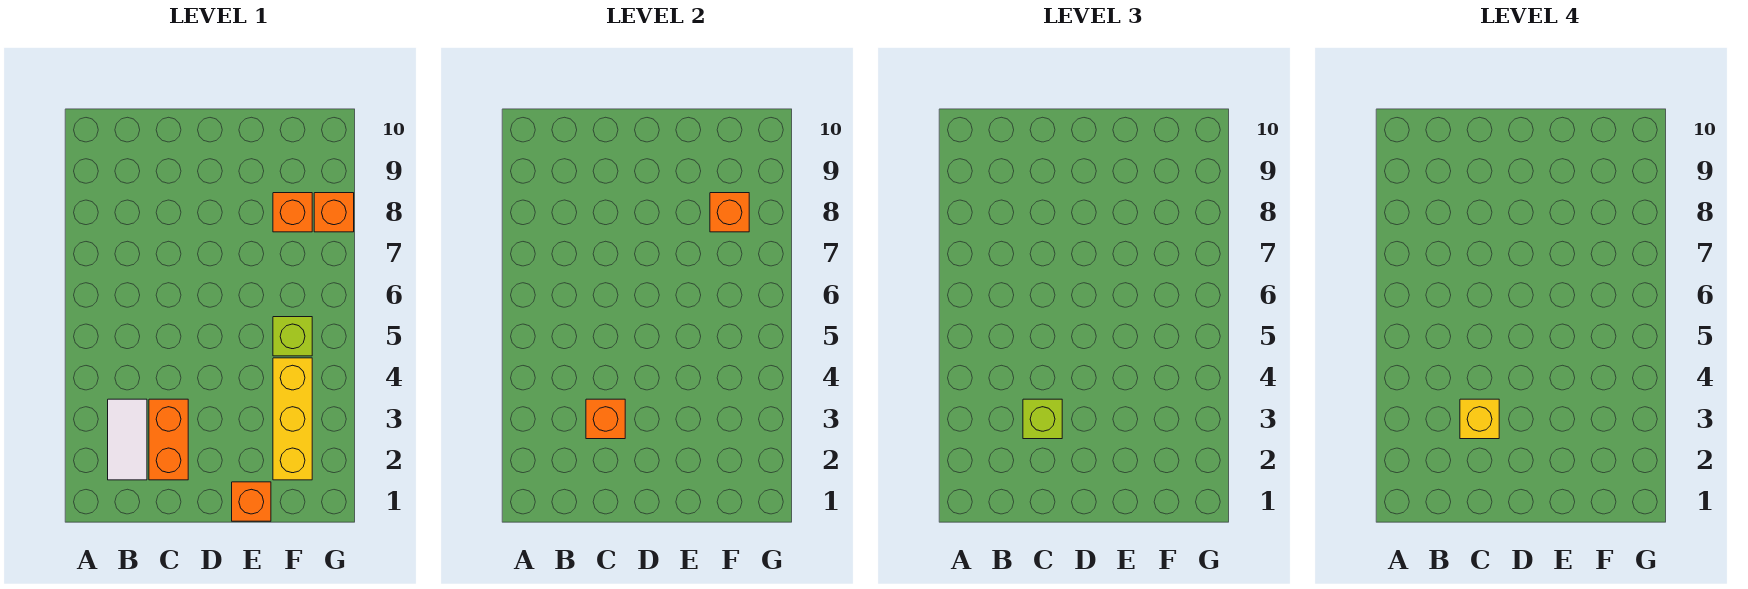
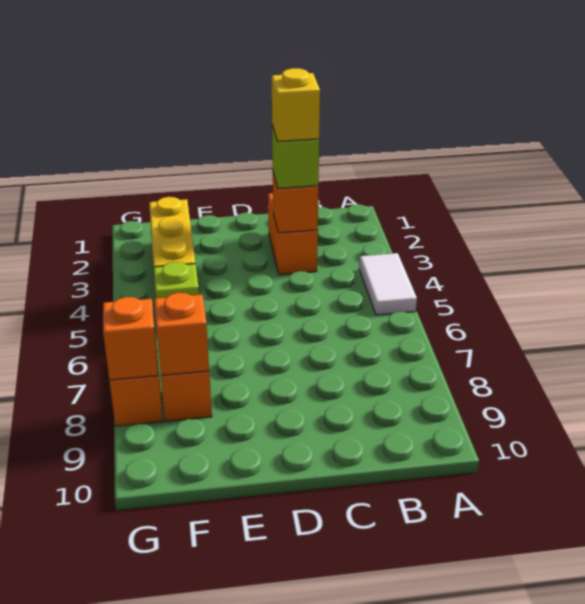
white tile B2:B3 level 1 -> white tile A4:A5 level 1
orange brick E1 level 1 -> orange brick G8 level 2

